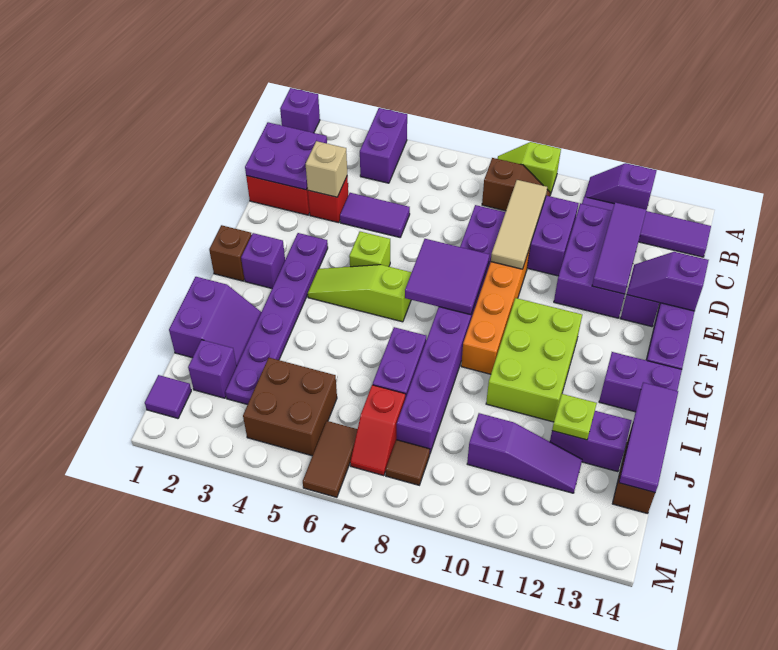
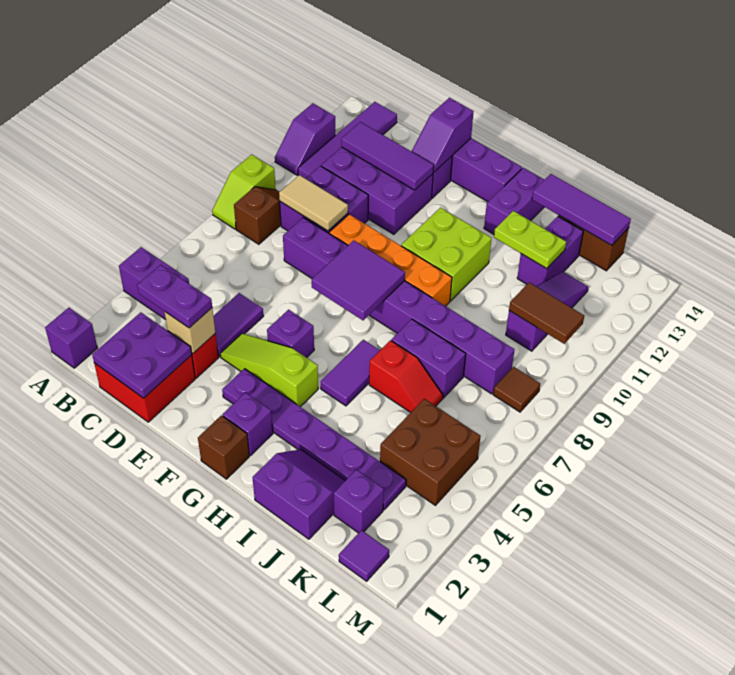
none -> purple plate C3:D3 level 3
tan tile C9:E9 level 2 -> tan tile C9:D9 level 2
lime brick F5 level 1 -> purple brick F5 level 1
lime slope G4:G6 level 1 top 6 -> lime slope E4:G4 level 1 top G
lime brick G10:I11 level 1 -> lime brick G10:H11 level 1
none -> purple tile H5:H6 level 1
lime plate J12 level 2 -> lime plate I12:J12 level 2
red slope K7:L7 level 1 top K -> red slope I6:J6 level 1 top I
brown tile L6:M6 level 1 -> brown tile K10:L10 level 2

